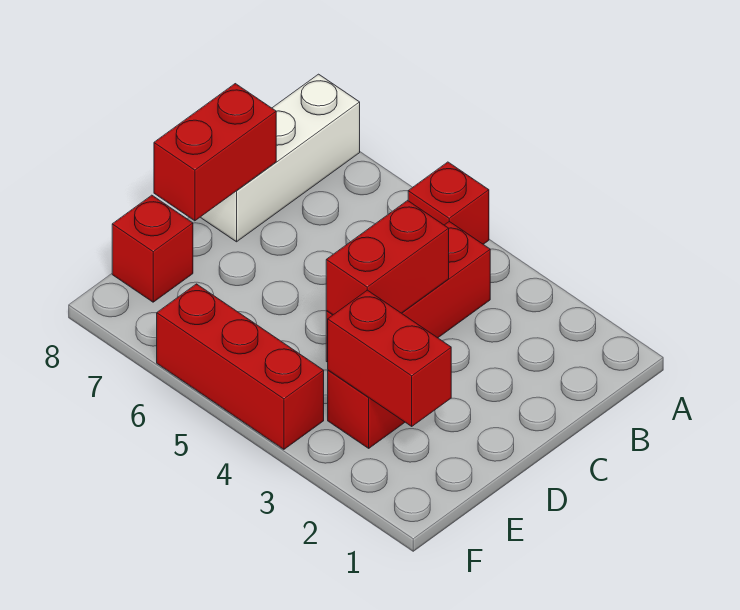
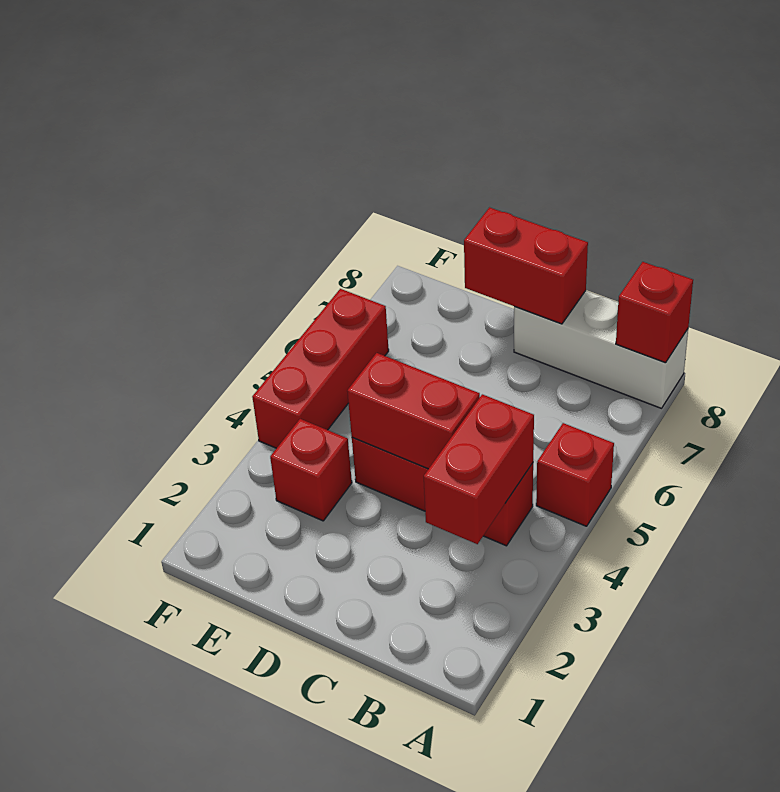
red brick E2:E3 level 2 -> red brick B3:B4 level 2
red brick E8 level 1 -> red brick A8 level 2

